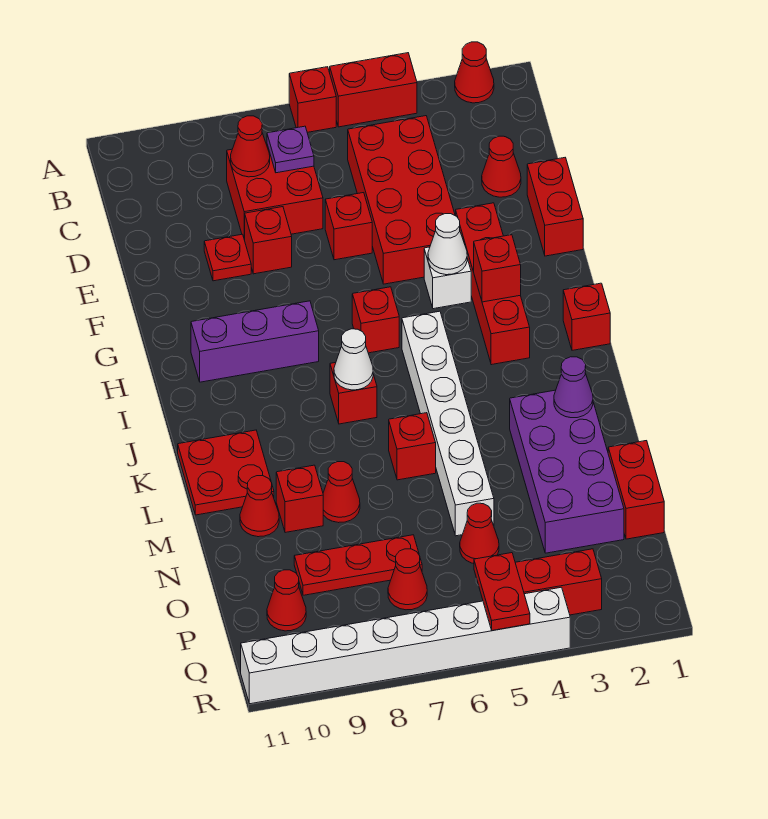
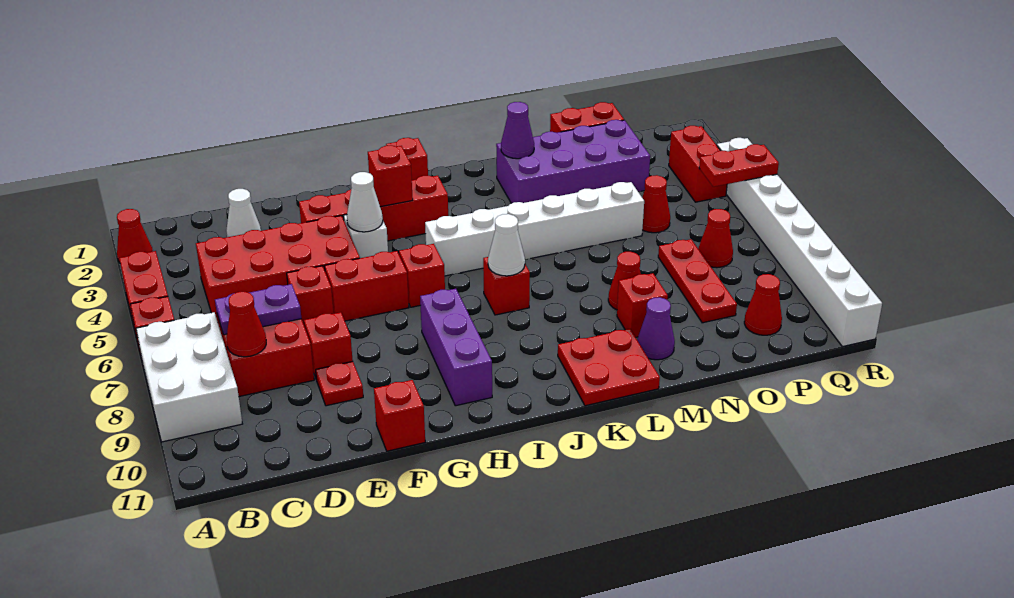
none -> white brick A7:B9 level 1
purple plate C7 level 2 -> purple plate C7:D7 level 2
red cone D2 level 1 -> white cone D2 level 1
red brick E1:F1 level 1 -> red brick F6:G6 level 1
red brick L6 level 1 -> red brick F11 level 1
red cone M10 level 1 -> purple cone M10 level 1

